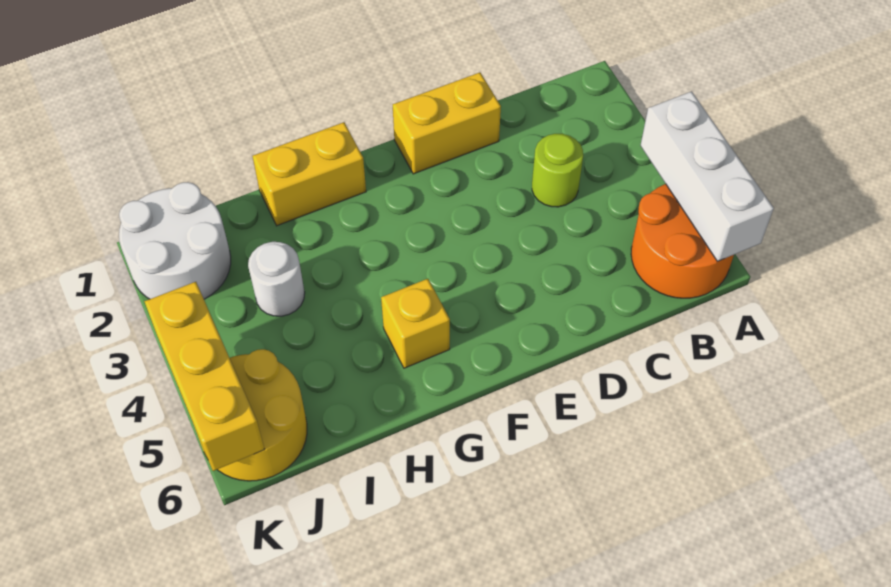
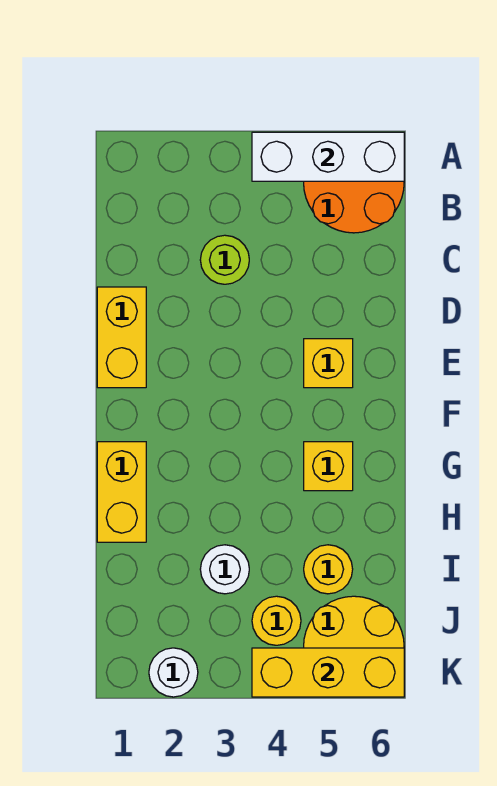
none -> yellow brick E5 level 1
none -> yellow round brick I5 level 1
white round brick J1:K2 level 1 -> white round brick K2 level 1
none -> yellow round brick J4 level 1

